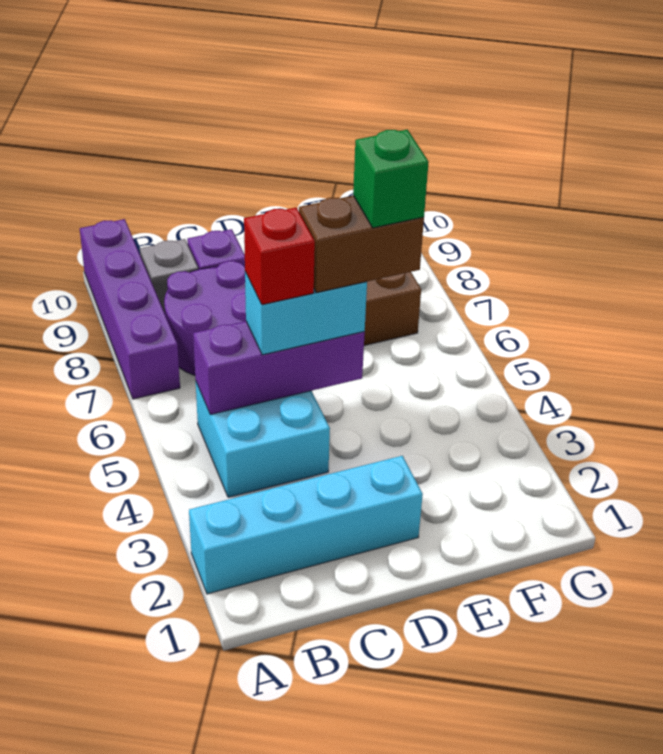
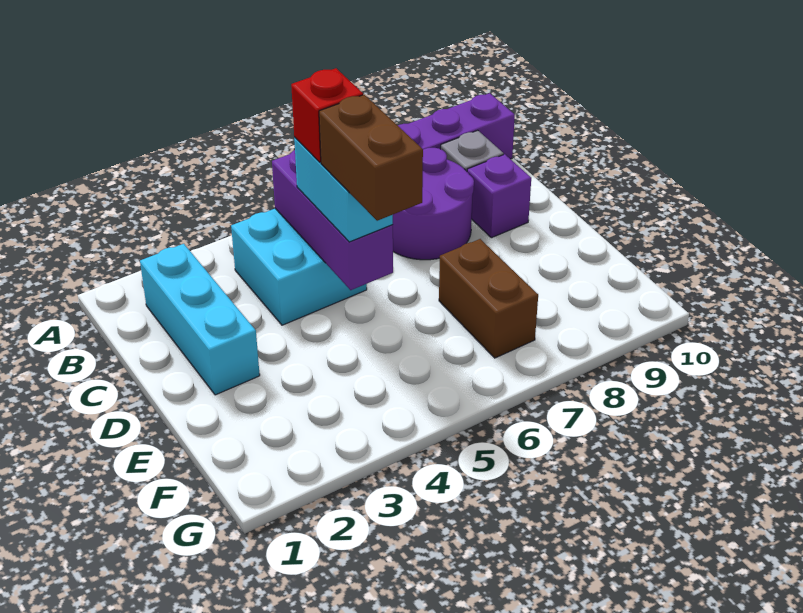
cyan brick A2:D2 level 1 -> cyan brick B2:D2 level 1
green brick E5 level 5 -> none

